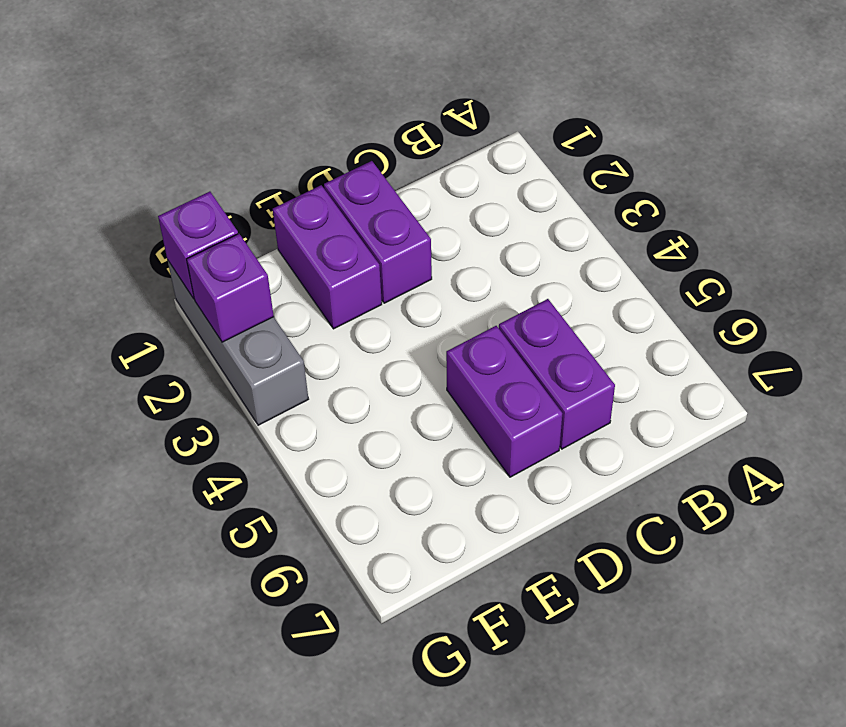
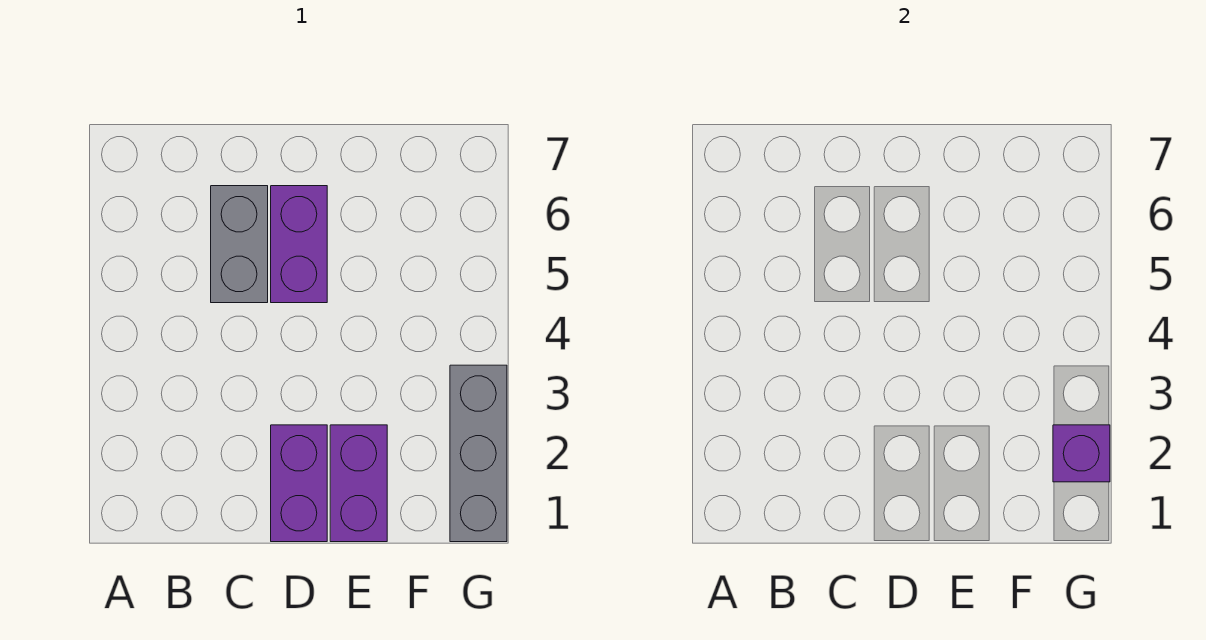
purple brick C5:C6 level 1 -> grey brick C5:C6 level 1
purple brick G1 level 2 -> none

